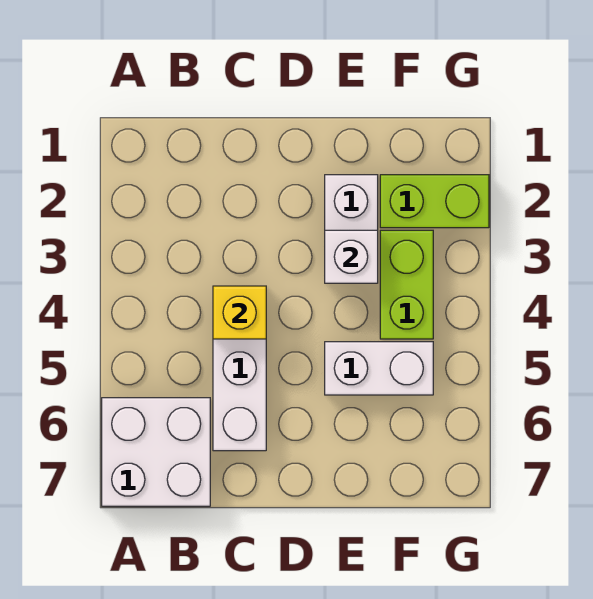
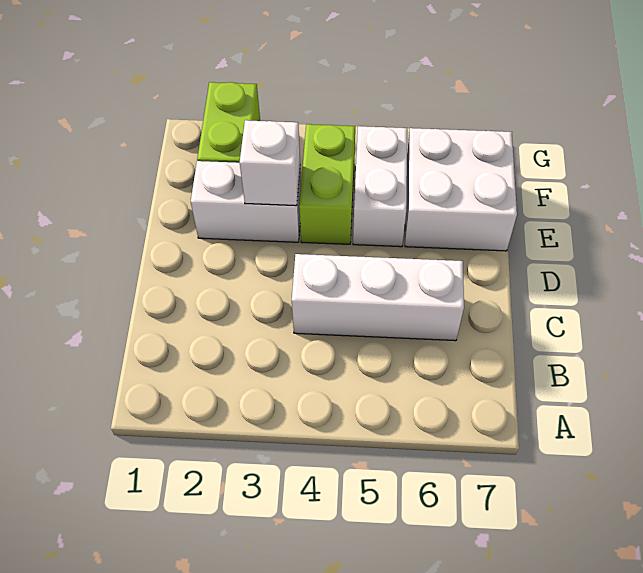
white brick A6:B7 level 1 -> white brick E6:F7 level 1
yellow brick C4 level 2 -> none
lime brick F3:F4 level 1 -> lime brick E4:F4 level 1

